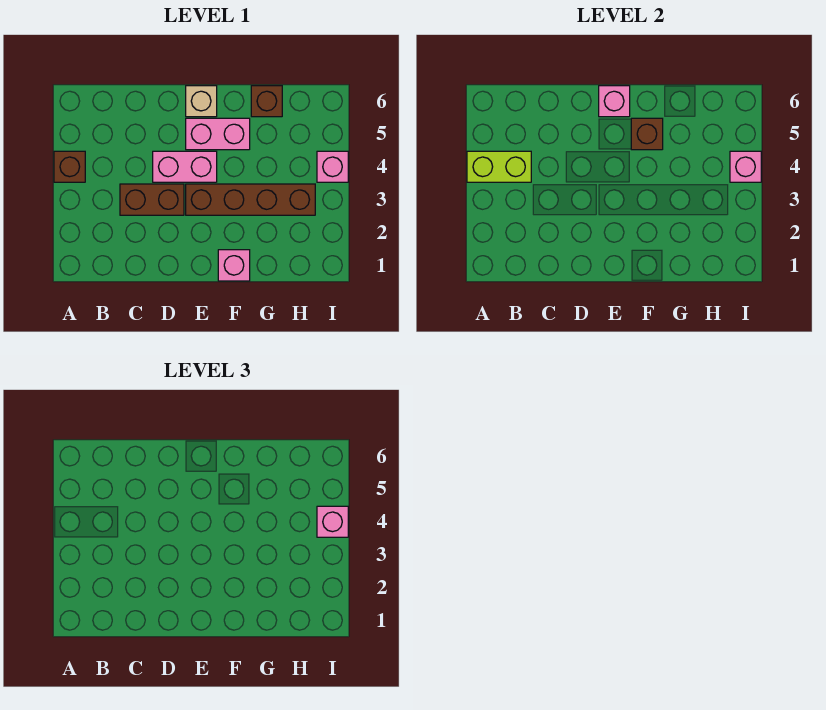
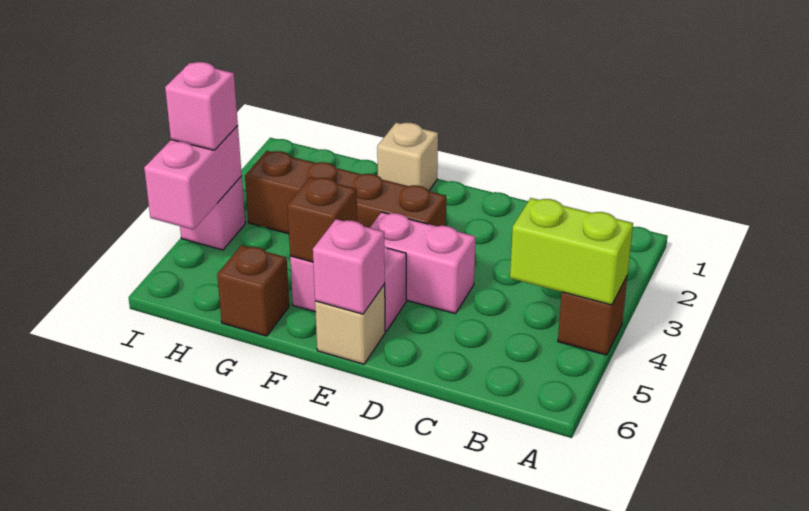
brown brick C3:D3 level 1 -> none
pink brick F1 level 1 -> tan brick F1 level 1
pink brick I4 level 2 -> pink brick I4:I5 level 2

